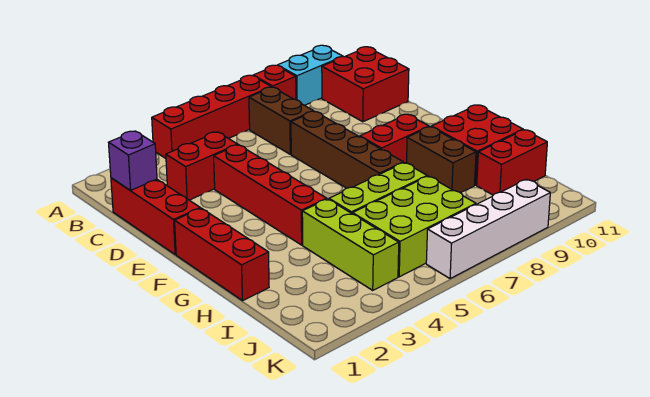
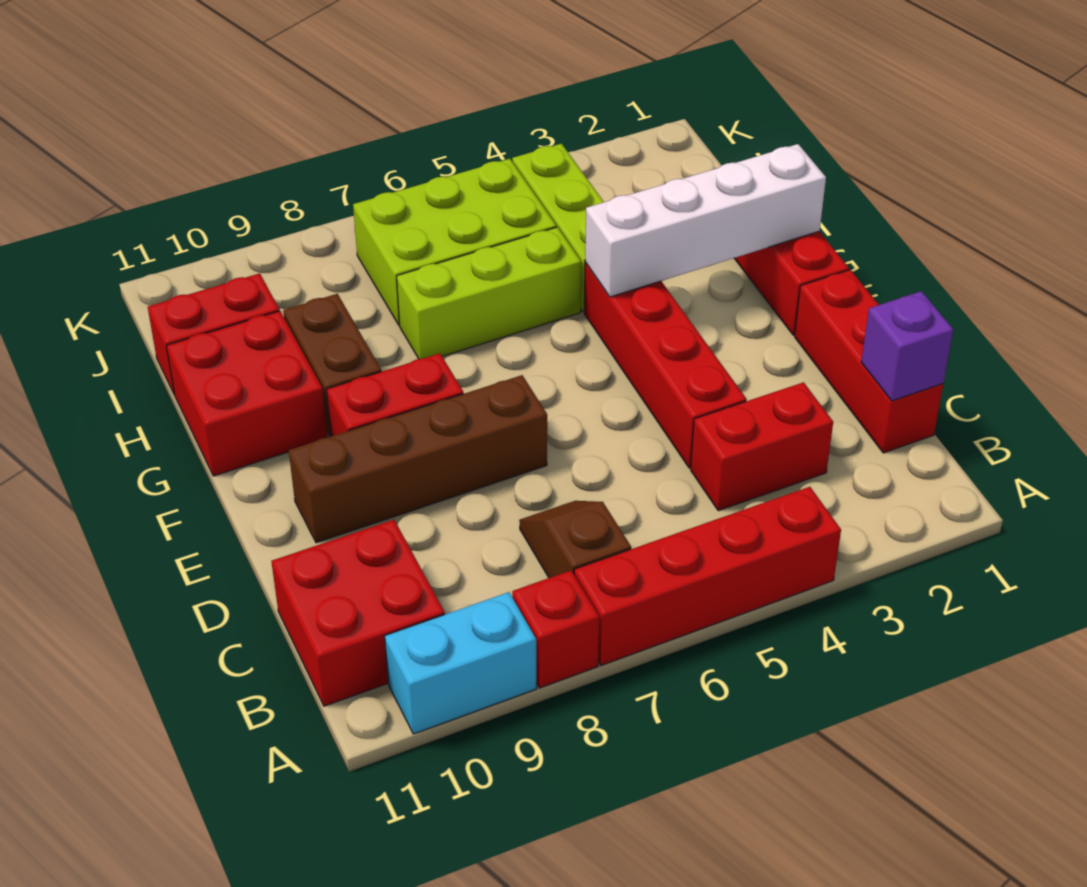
brown brick B7:C7 level 1 -> brown slope B7:C7 level 1 top B
brown brick D7:G7 level 1 -> brown brick E7:E10 level 1
white brick K6:K9 level 1 -> white brick G1:G4 level 2

